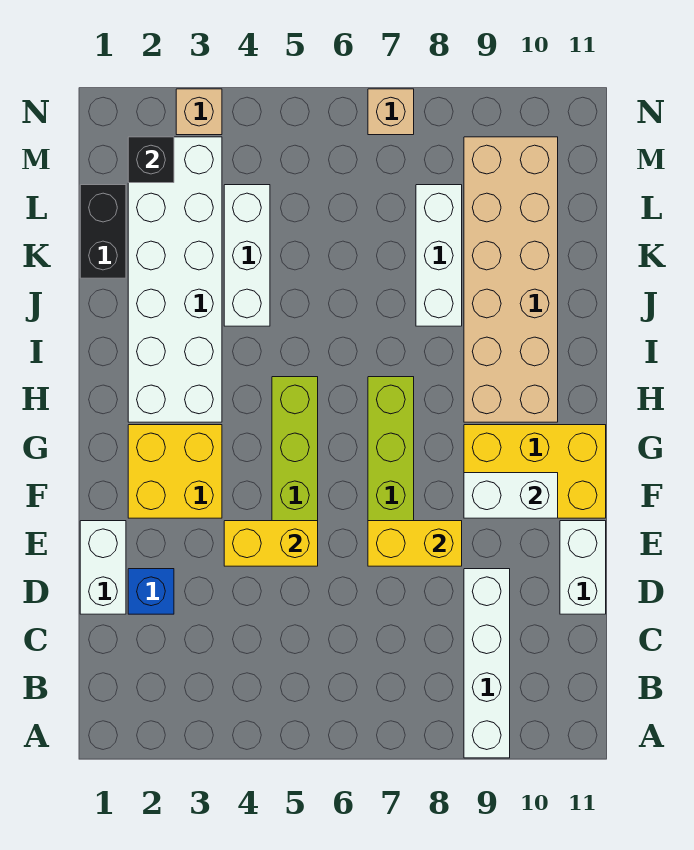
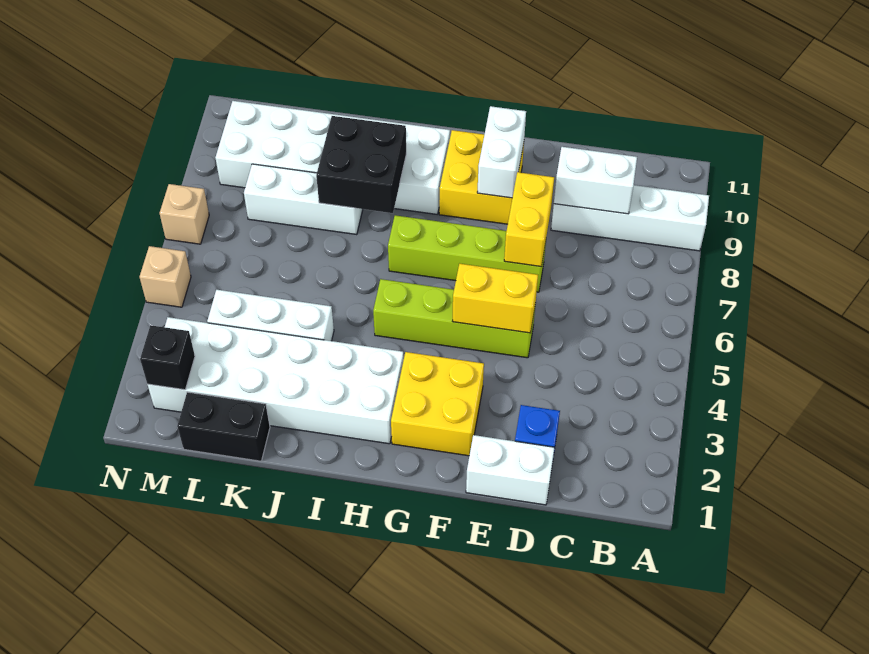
white brick D11:E11 level 1 -> white brick C9:D9 level 2
yellow brick E4:E5 level 2 -> yellow brick E5:F5 level 2
yellow brick F9:G11 level 1 -> yellow brick F9:G10 level 1
tan brick H9:M10 level 1 -> white brick H9:M10 level 1
none -> black brick I8:J9 level 2
tan brick N3 level 1 -> tan brick N5 level 1

